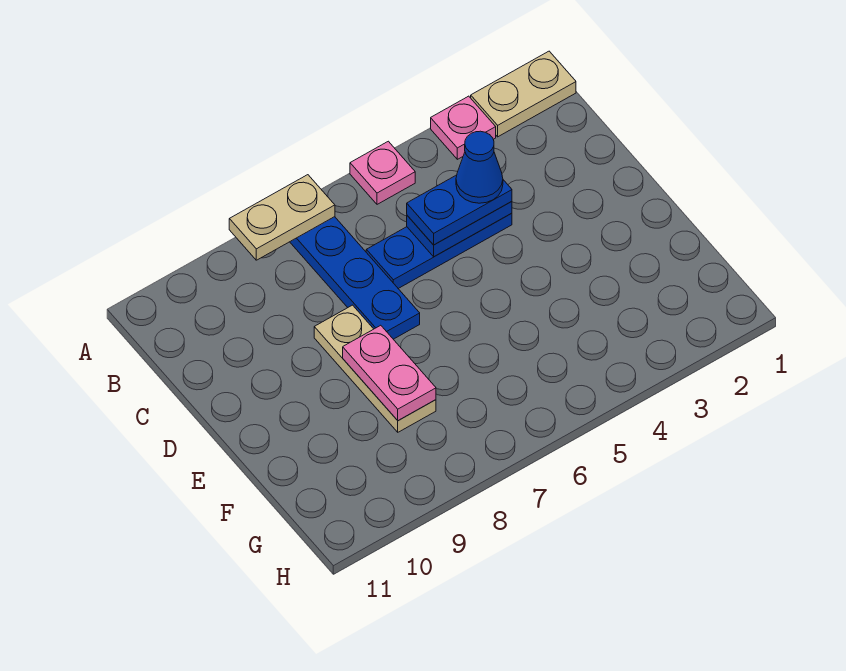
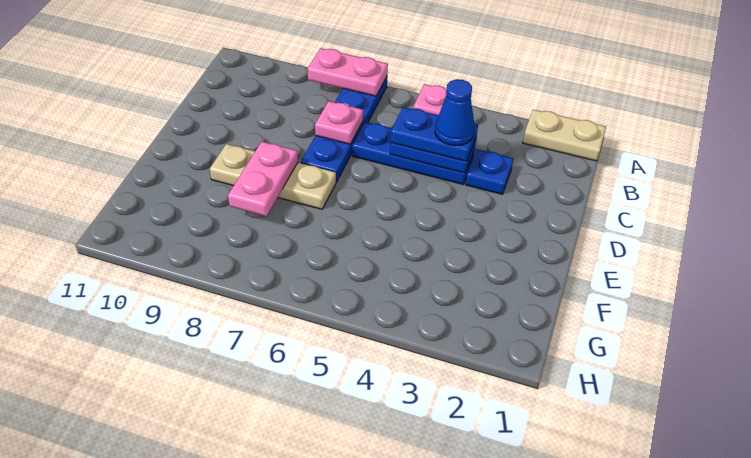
pink plate A3 level 1 -> pink plate C7 level 2
tan plate A7:A8 level 2 -> pink plate A7:A8 level 2
none -> blue plate C3 level 1
tan plate D8:F8 level 1 -> tan plate E7:E9 level 1

